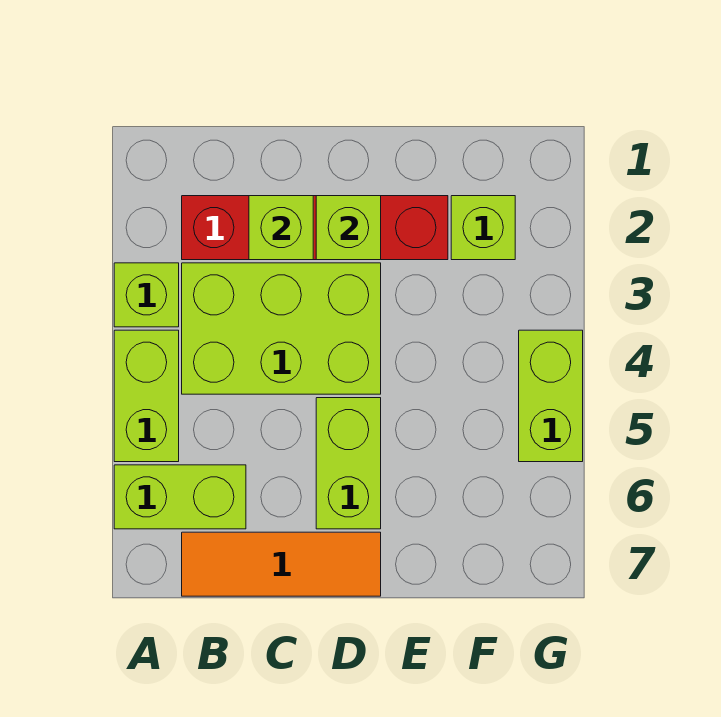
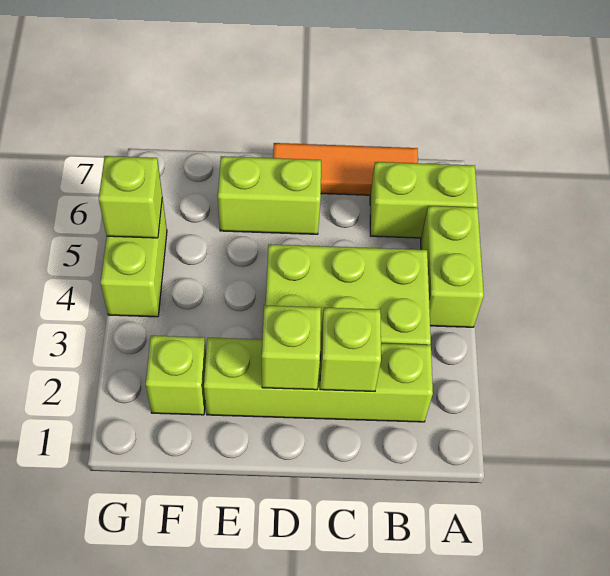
lime brick A3 level 1 -> lime brick G5 level 2
red brick B2:E2 level 1 -> lime brick B2:E2 level 1
lime brick D5:D6 level 1 -> lime brick D6:E6 level 1

